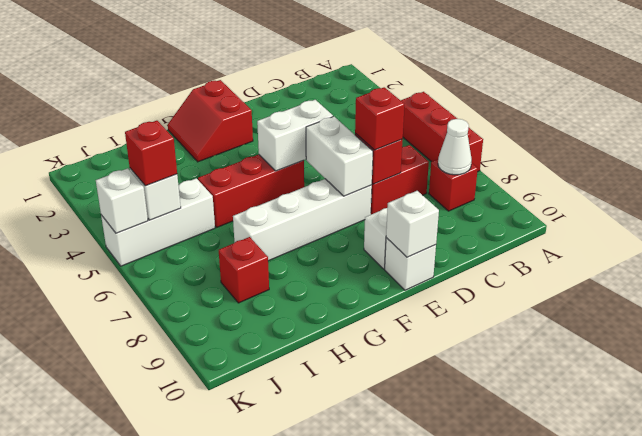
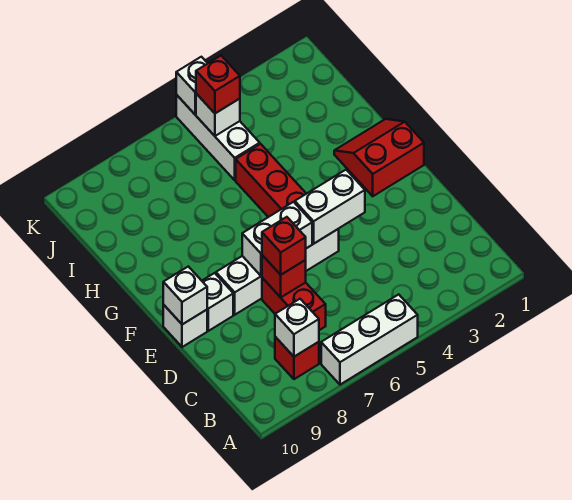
red brick A5:A7 level 1 -> white brick A5:A7 level 1
white cone B8 level 2 -> white brick B8 level 2
white brick E5:F5 level 2 -> white brick E4:E5 level 2
white brick E7:H7 level 1 -> white brick E5:E8 level 1
red brick I8 level 1 -> none

